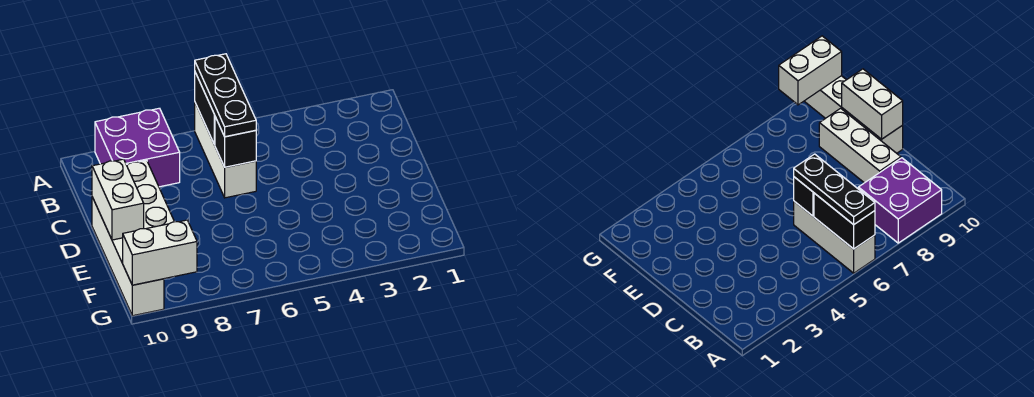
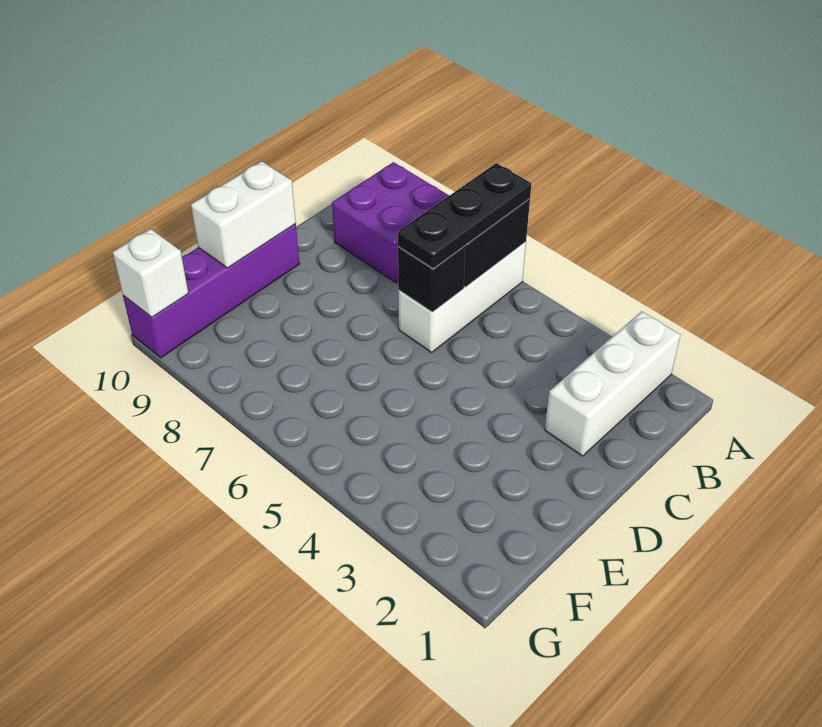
white brick C9:E9 level 1 -> white brick A2:C2 level 1
white brick D10:G10 level 1 -> purple brick D10:G10 level 1
white brick G9:G10 level 2 -> white brick G10 level 2

